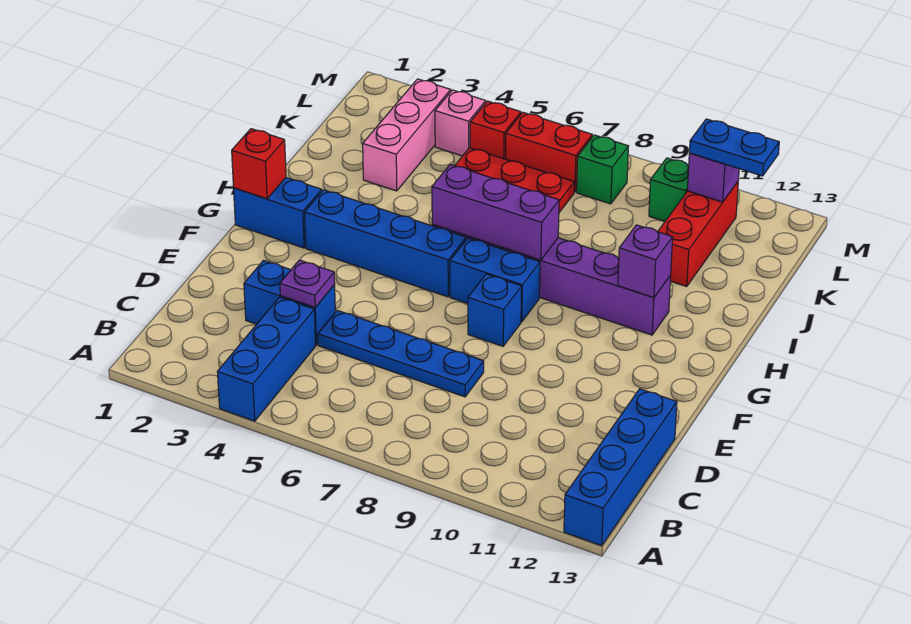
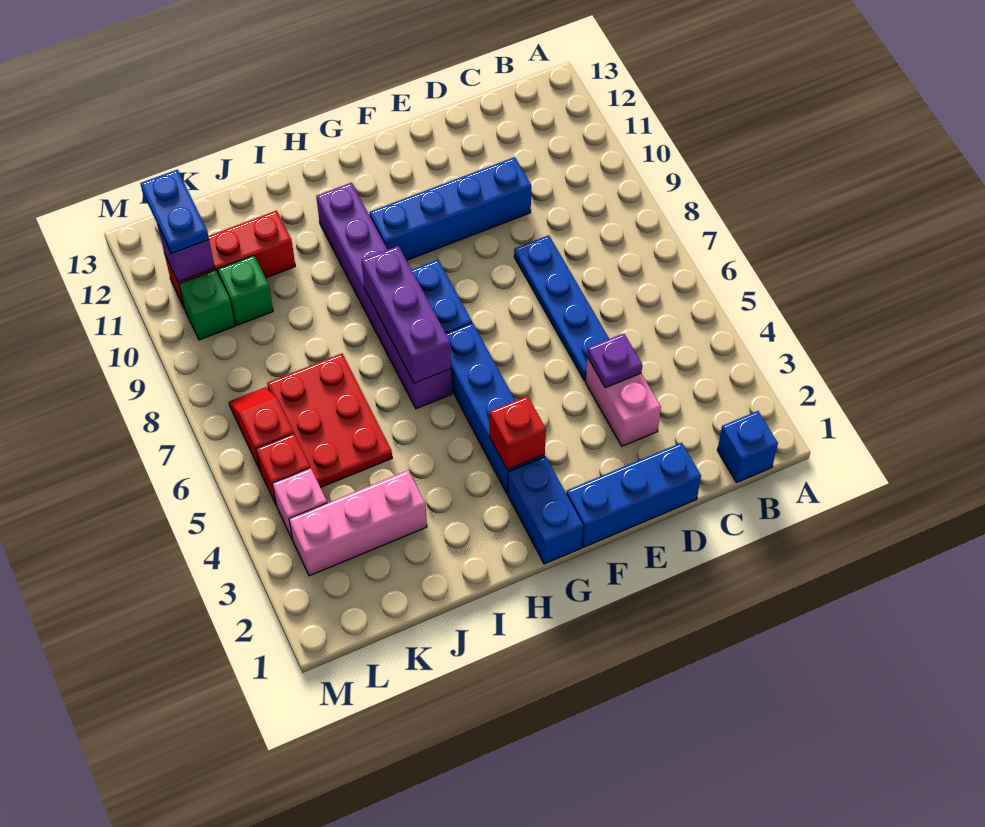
blue brick A4:C4 level 1 -> blue brick D1:F1 level 1
blue brick A13:D13 level 1 -> blue brick D10:G10 level 1
blue brick D3:D4 level 1 -> pink brick D3:D4 level 1
blue brick F8 level 1 -> blue brick B1 level 1
red brick G1 level 2 -> red brick G3 level 2
purple brick H11 level 2 -> none
red brick L6:L7 level 1 -> red slope L6:L7 level 1 top 6
green brick L8 level 1 -> green brick K10 level 1

